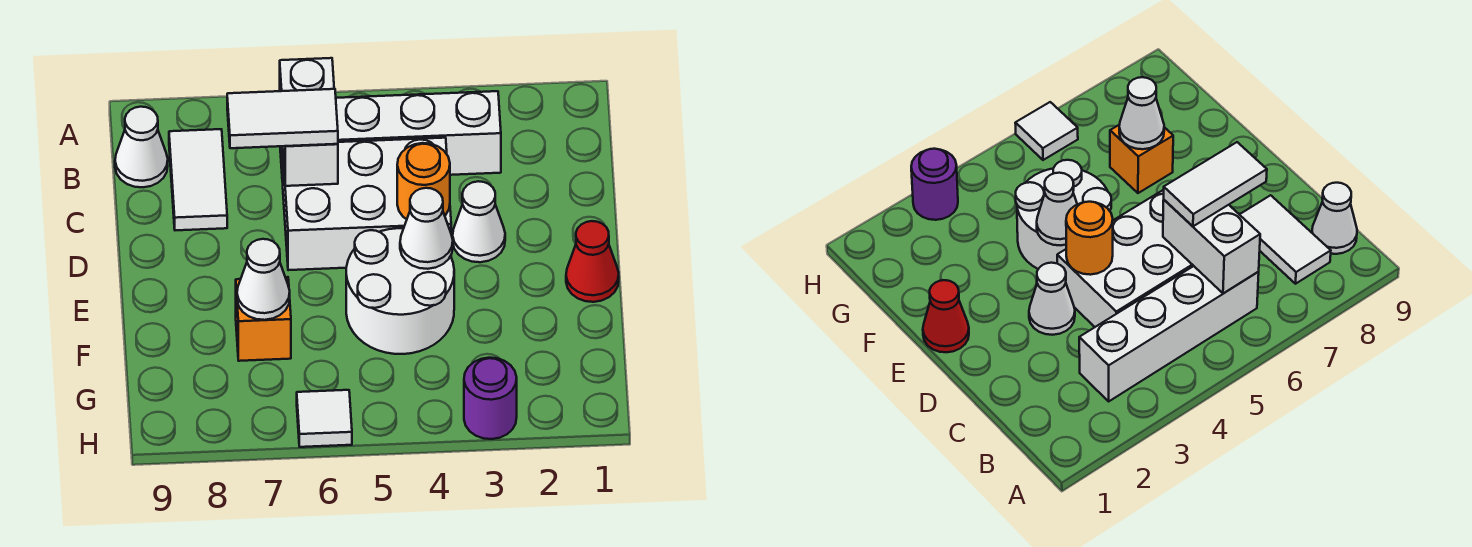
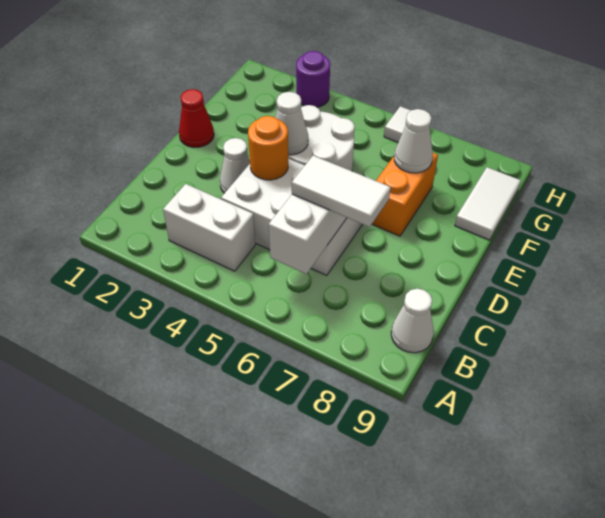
white brick B3:B6 level 1 -> white brick B3:B4 level 1
white tile B8:C8 level 1 -> white tile F9:G9 level 1
orange brick F7 level 1 -> orange brick E7:F7 level 1

